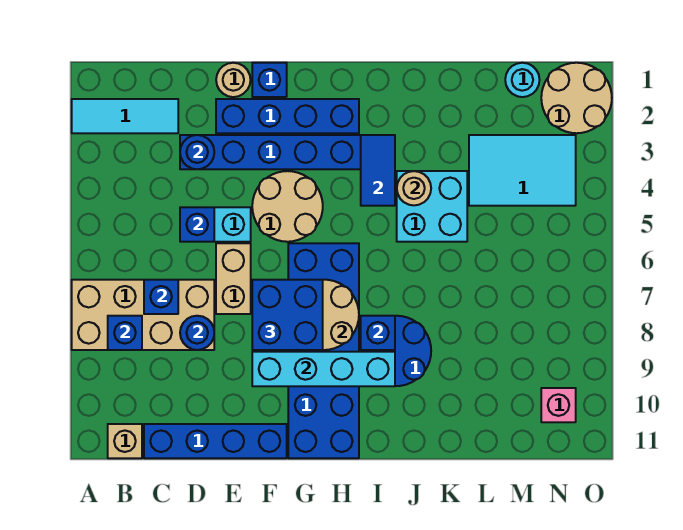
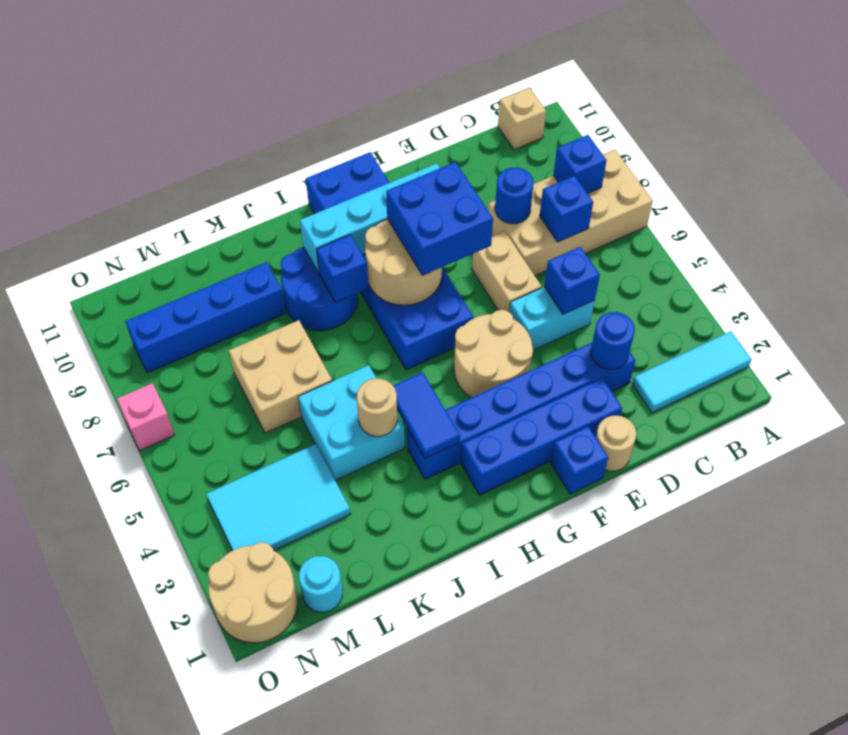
blue brick C11:F11 level 1 -> blue brick K9:N9 level 1
none -> tan brick K6:L7 level 1
pink brick N10 level 1 -> pink brick O7 level 1

